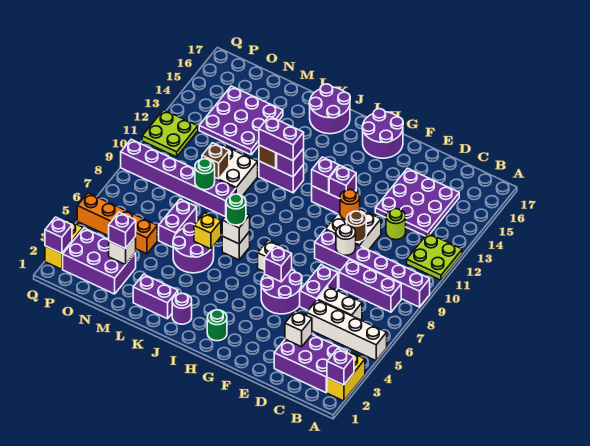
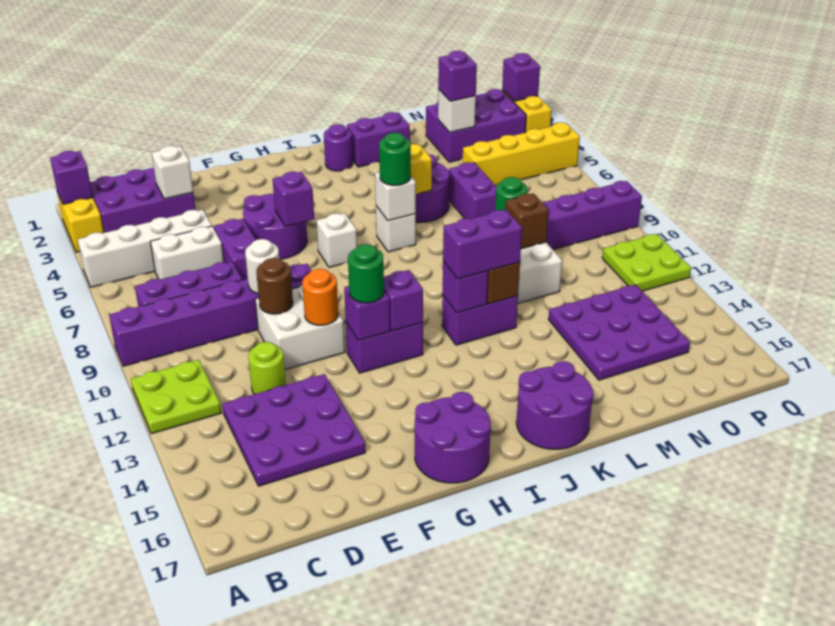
green round brick H2 level 1 -> green round brick G12 level 3
orange brick N5:Q5 level 1 -> yellow brick N5:Q5 level 1

